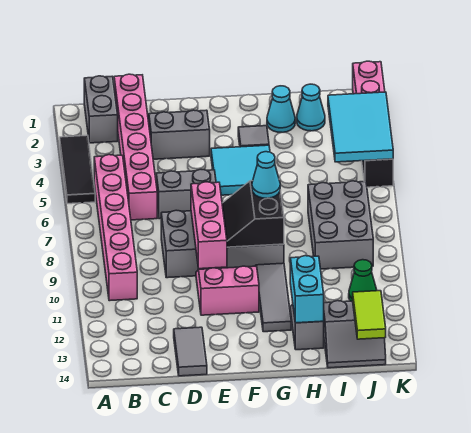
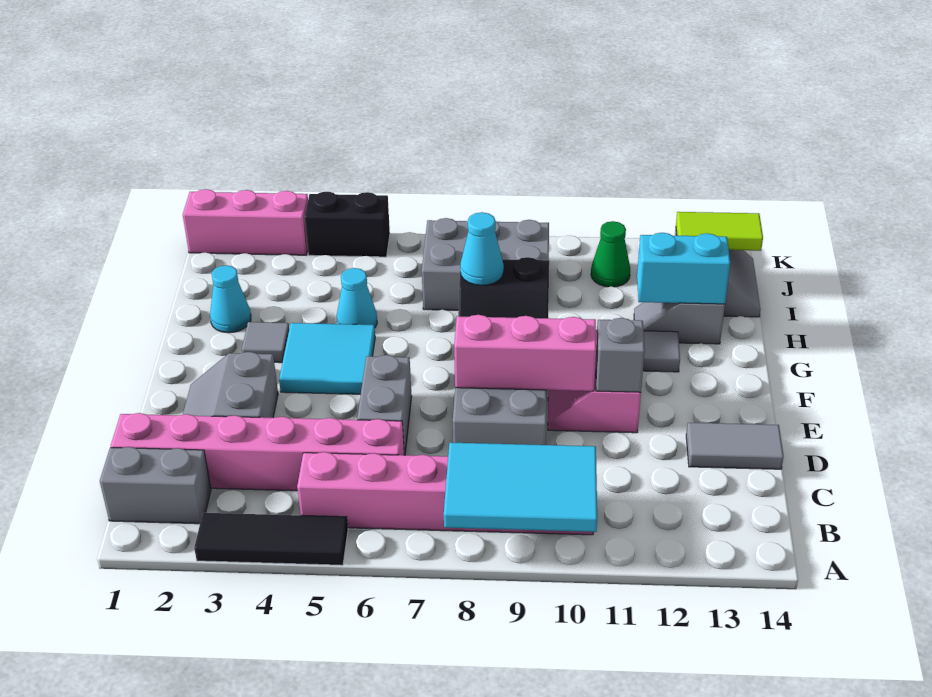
none -> grey brick E11 level 2
cyan cone I2 level 1 -> cyan cone H5 level 1
cyan tile J3:K5 level 2 -> cyan tile A8:B10 level 2

